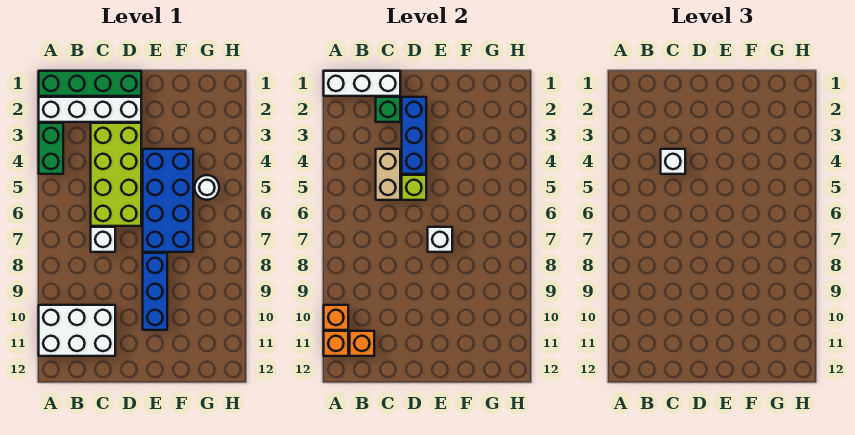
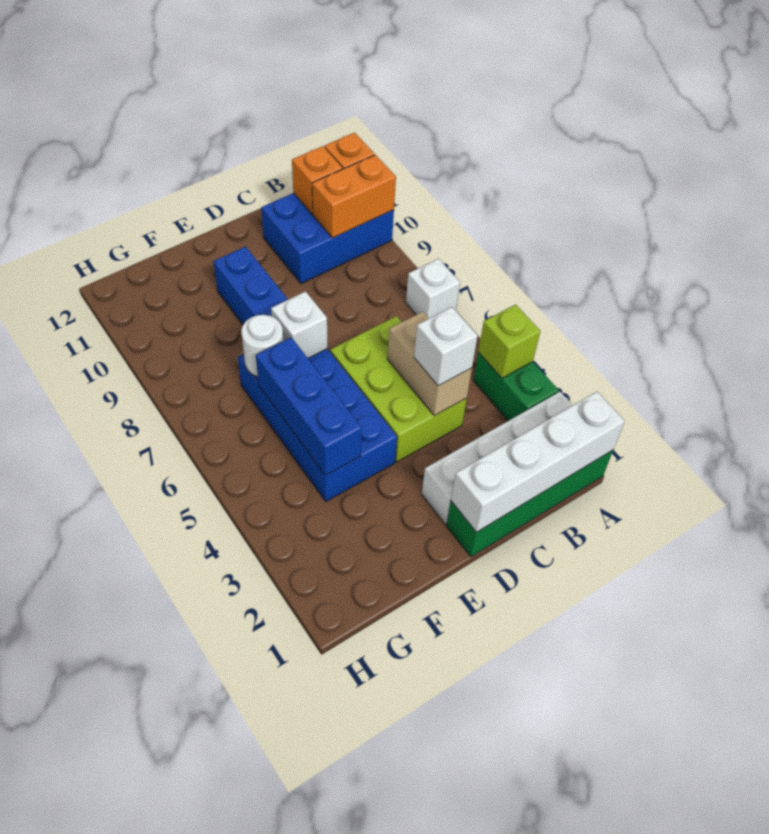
white brick A1:C1 level 2 -> white brick A1:D1 level 2
white brick A10:C11 level 1 -> blue brick A10:C11 level 1
orange brick A10 level 2 -> orange brick A10:B10 level 2
green brick C2 level 2 -> none
lime brick C3:D6 level 1 -> lime brick C4:D6 level 1
white brick C7 level 1 -> white brick A7 level 1
blue brick D2:D4 level 2 -> blue brick F4:F6 level 2
lime brick D5 level 2 -> lime brick A4 level 2
white round brick G5 level 1 -> white round brick F7 level 2

